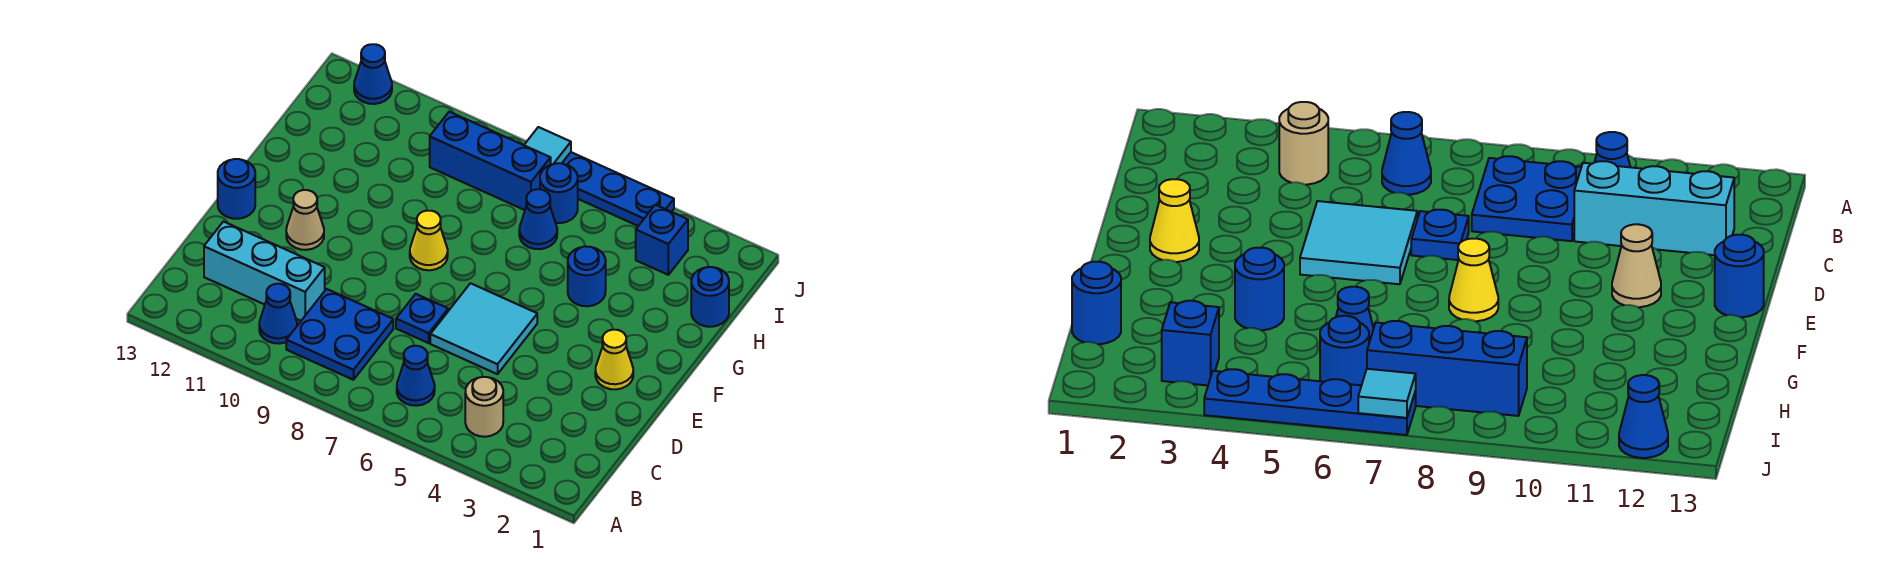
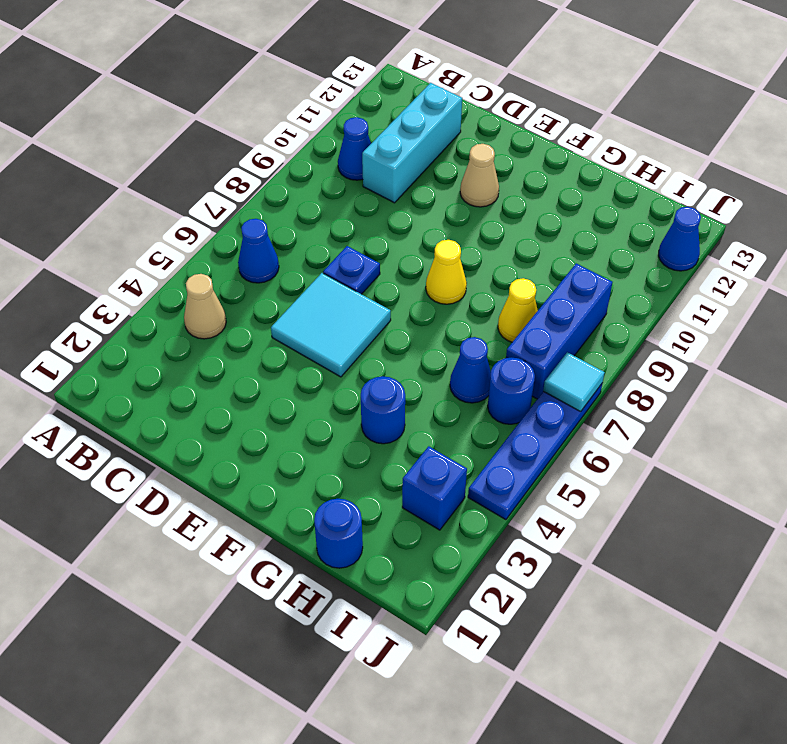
tan round brick B4 level 1 -> tan cone B4 level 1
blue plate B8:C9 level 1 -> none
yellow cone E2 level 1 -> yellow cone H8 level 1
blue round brick E13 level 1 -> none

